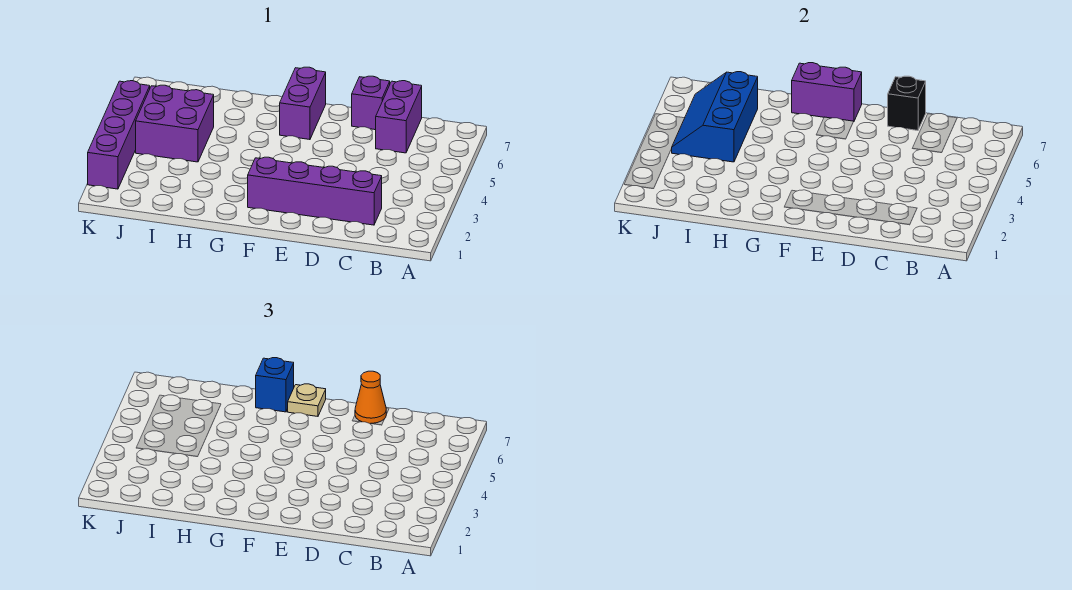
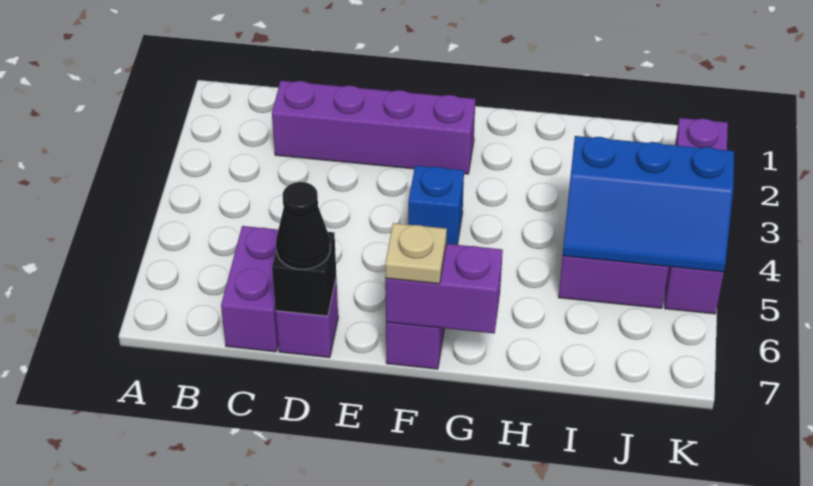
orange cone D7 level 3 -> black cone D7 level 3
blue brick G7 level 3 -> blue brick F4 level 1
blue slope I4:J6 level 2 top I -> blue slope I4:K5 level 2 top 4

